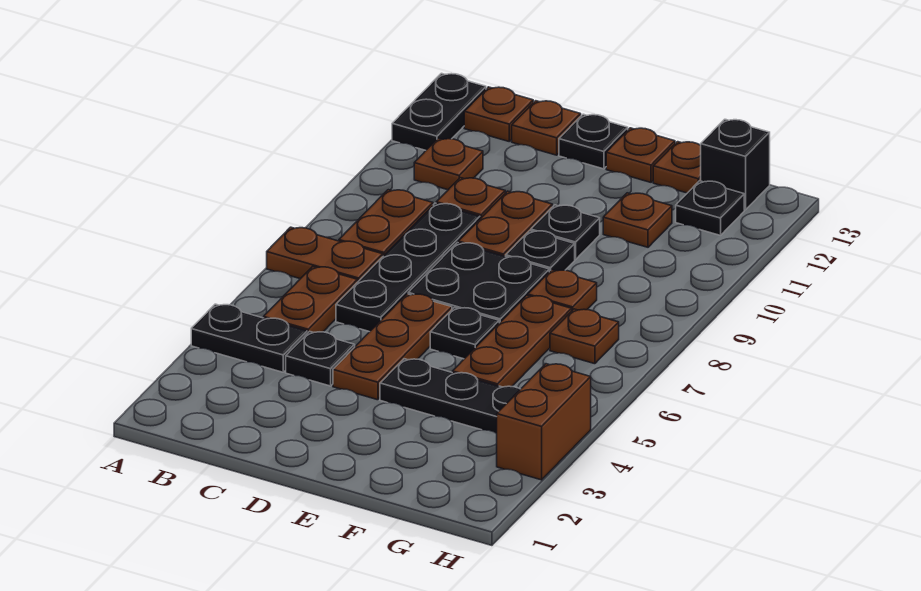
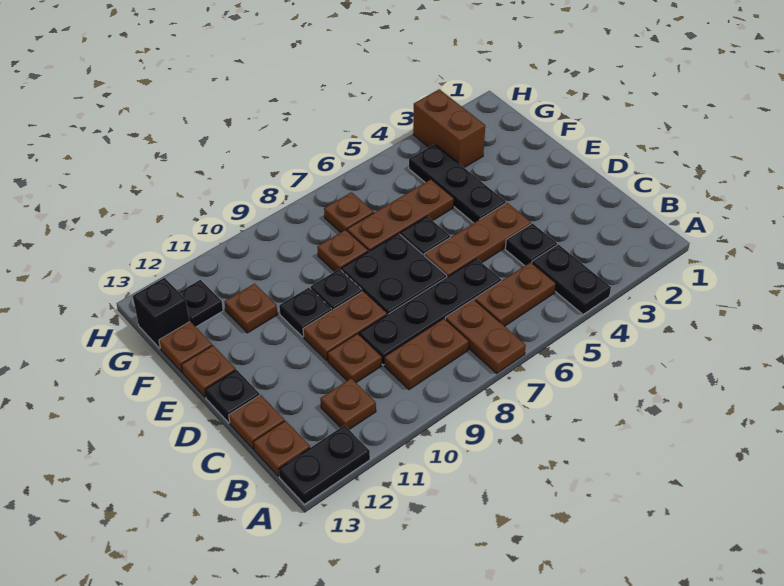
brown brick H3:H4 level 1 -> brown brick G3:H3 level 1

